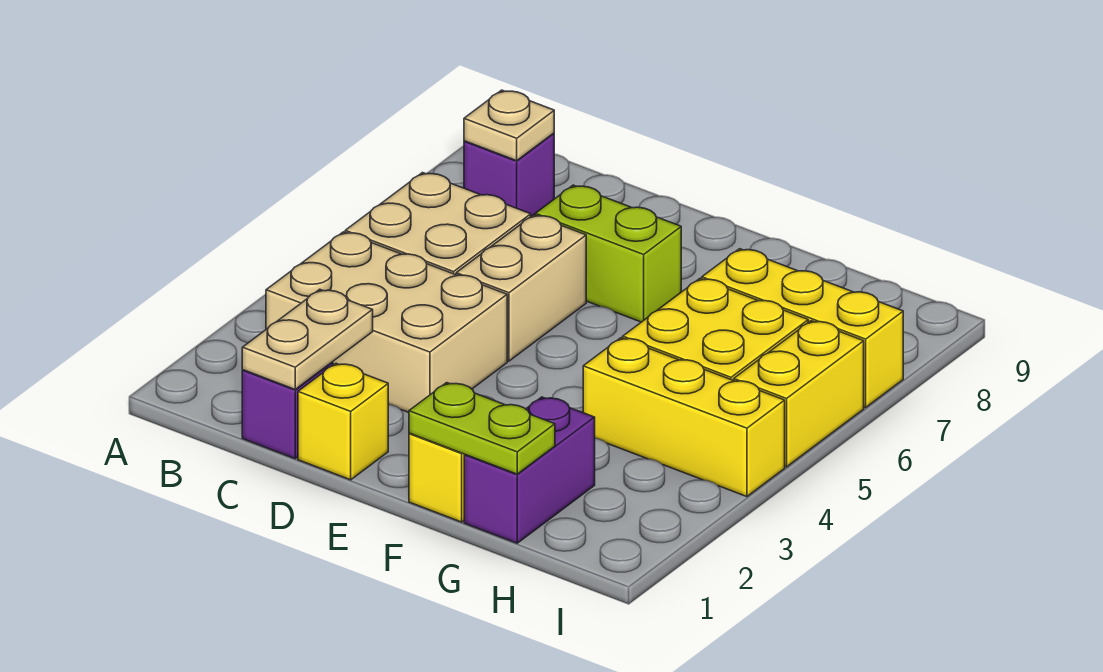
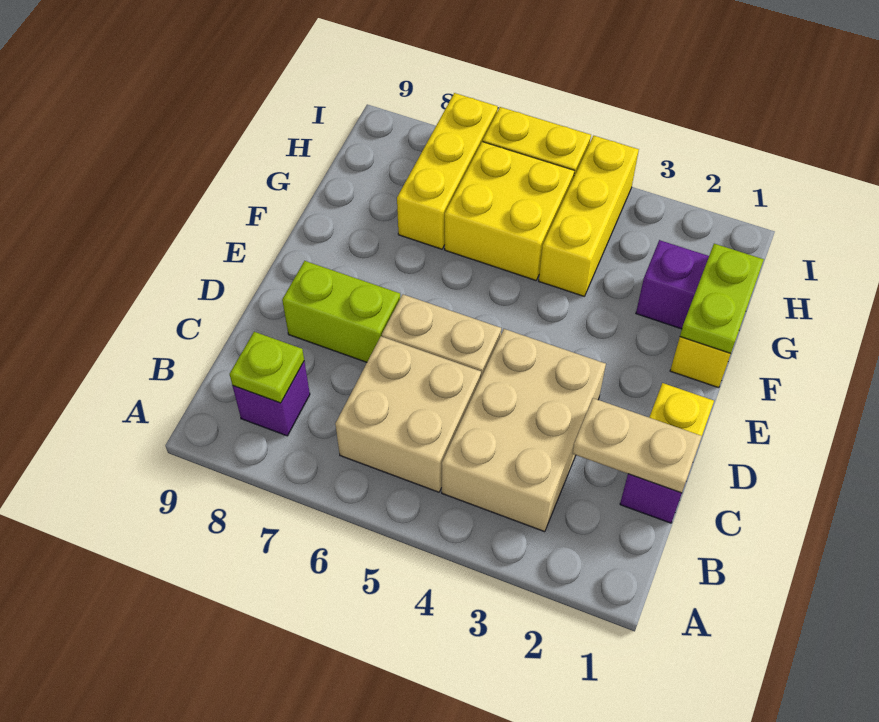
tan plate B8 level 2 -> lime plate B8 level 2
lime brick D7:E7 level 1 -> lime brick D7:D8 level 1

